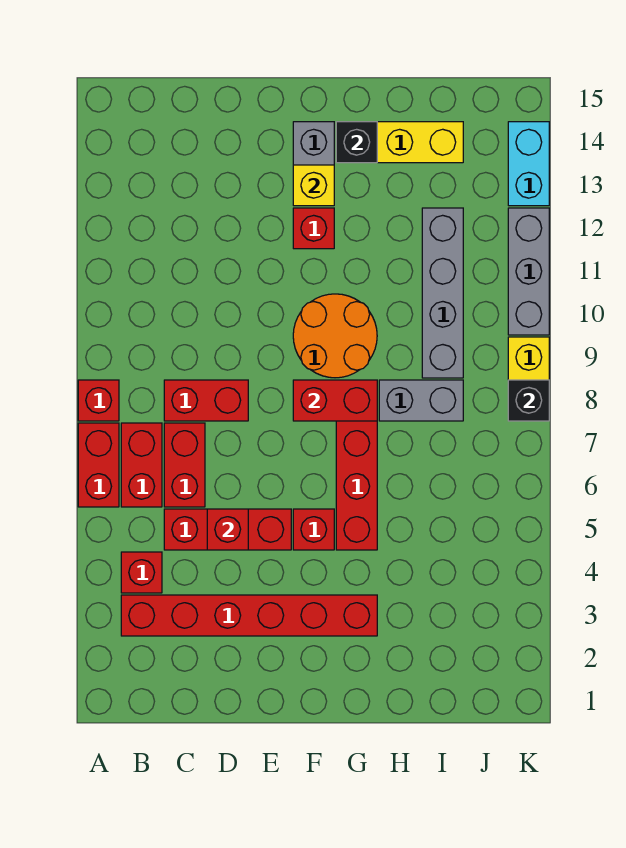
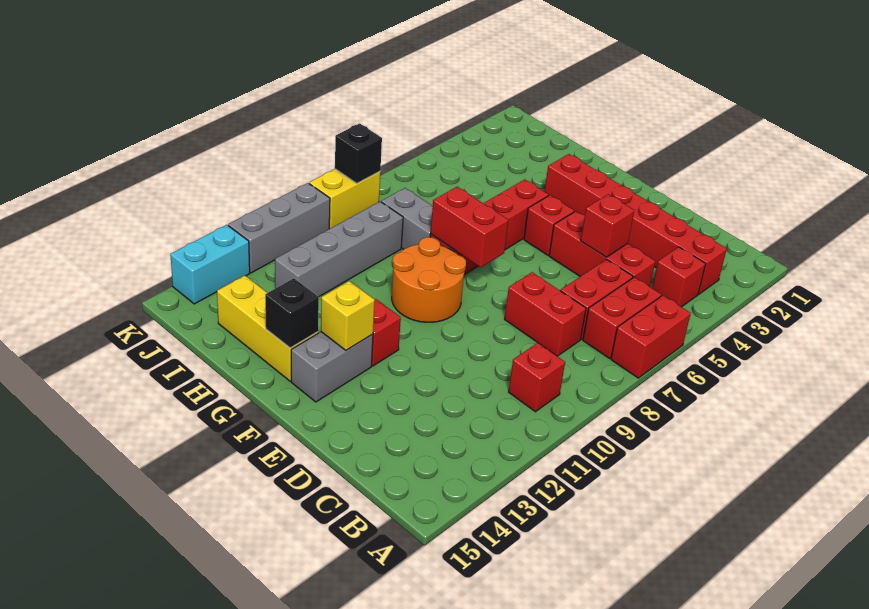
red brick A8 level 1 -> red brick B10 level 1

